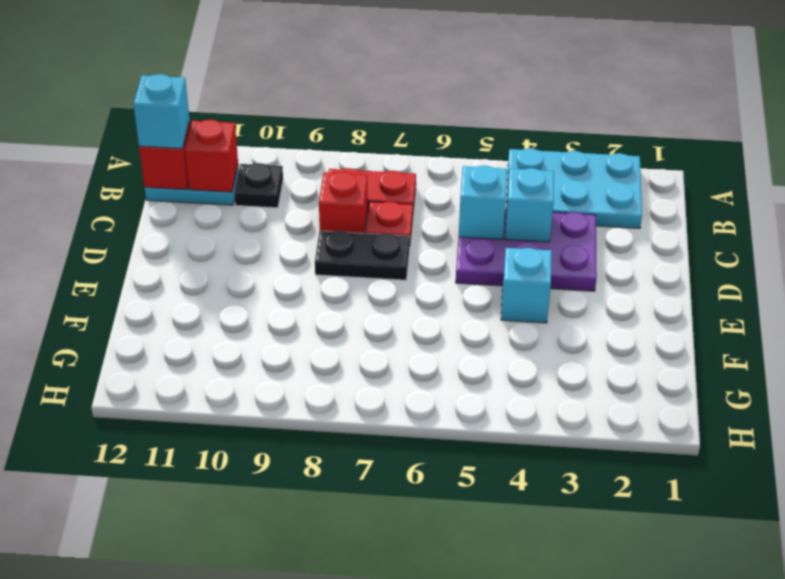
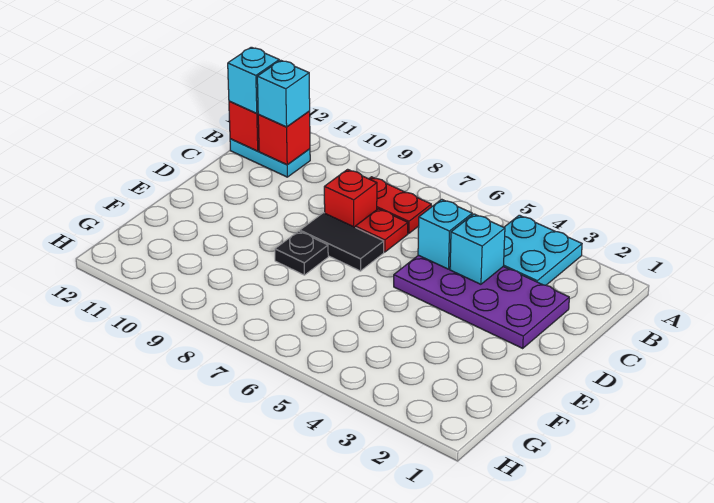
cyan plate A2:B4 level 1 -> cyan plate A3:B4 level 1
black plate B10 level 1 -> black plate E8 level 1
purple plate C3:D5 level 1 -> purple plate C2:D5 level 1
black plate D7:D8 level 1 -> black tile D7:D8 level 1
cyan brick E4 level 1 -> cyan brick B11 level 3

